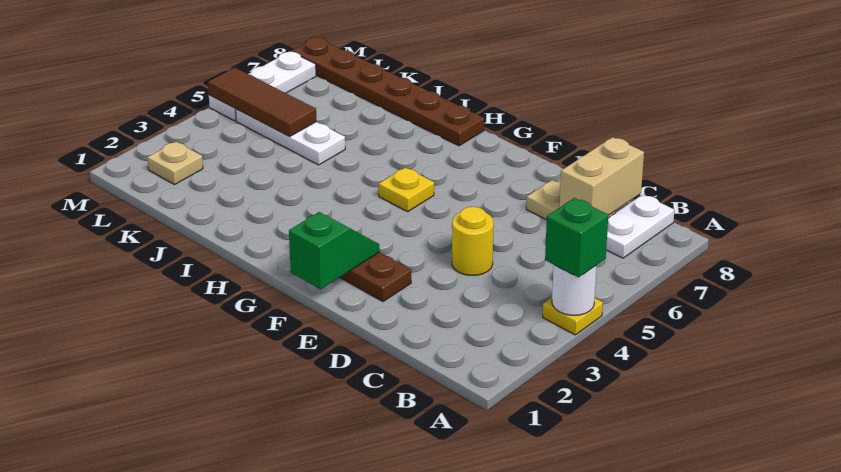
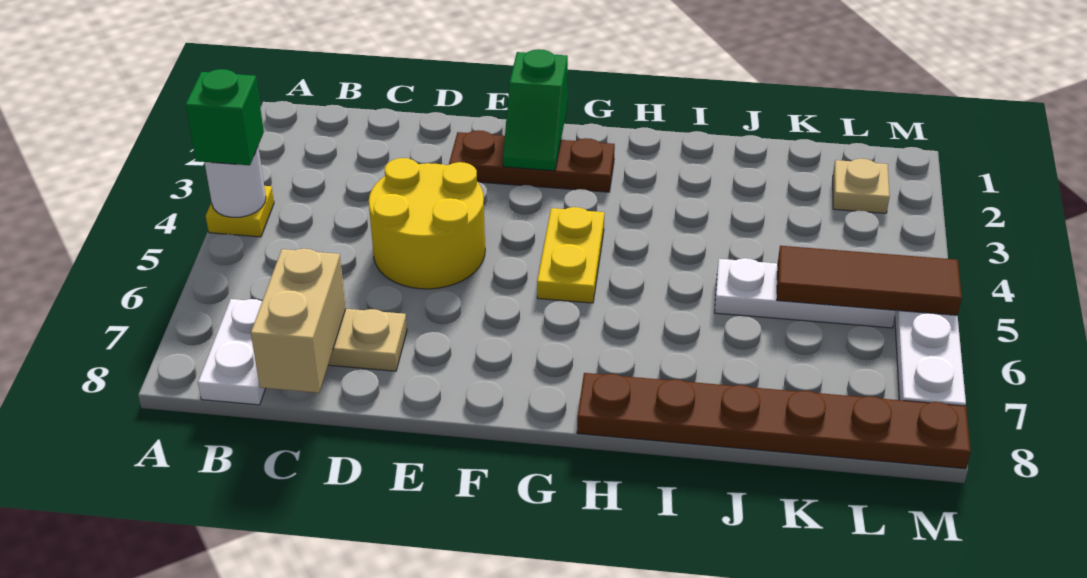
yellow round brick D4 level 1 -> yellow round brick D4:E5 level 1
yellow plate G5 level 1 -> yellow plate G4:G5 level 1

